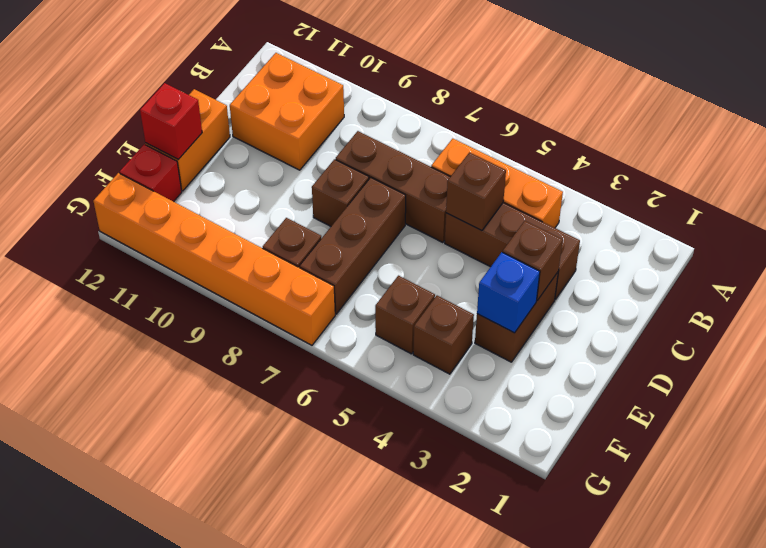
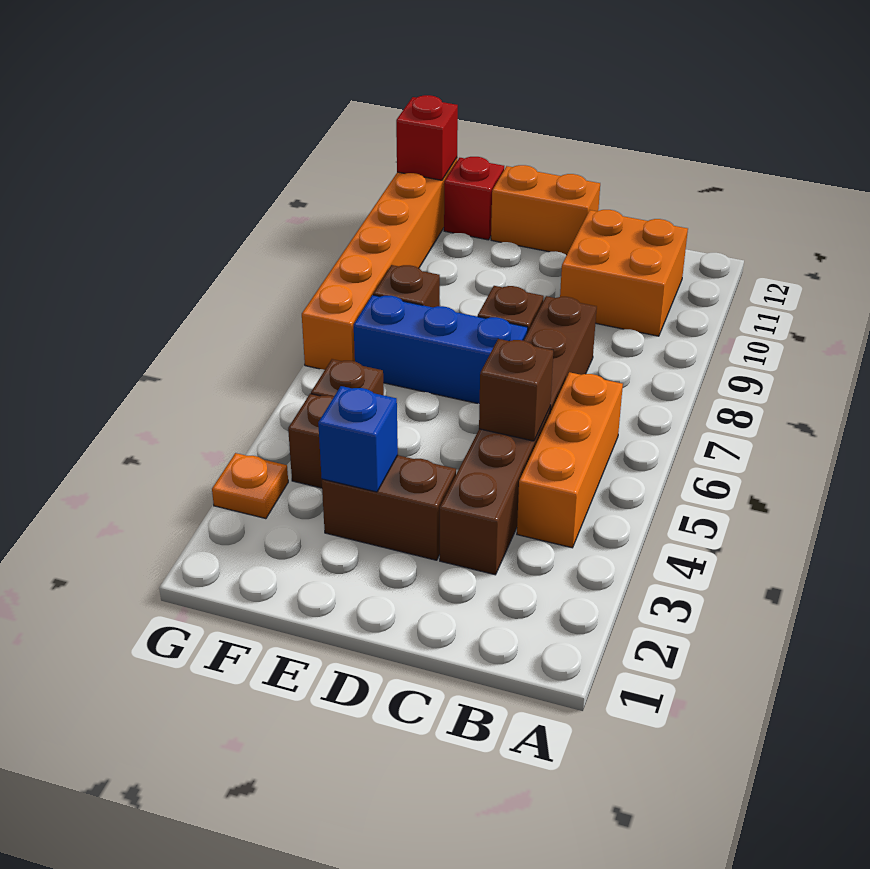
brown brick D3 level 2 -> none
brown brick D7:F7 level 1 -> blue brick D7:F7 level 1
red brick E12 level 2 -> red brick G12 level 2
none -> orange plate G3 level 1

